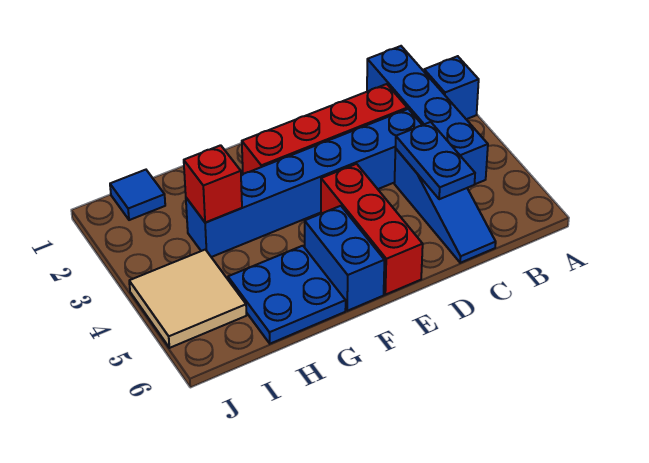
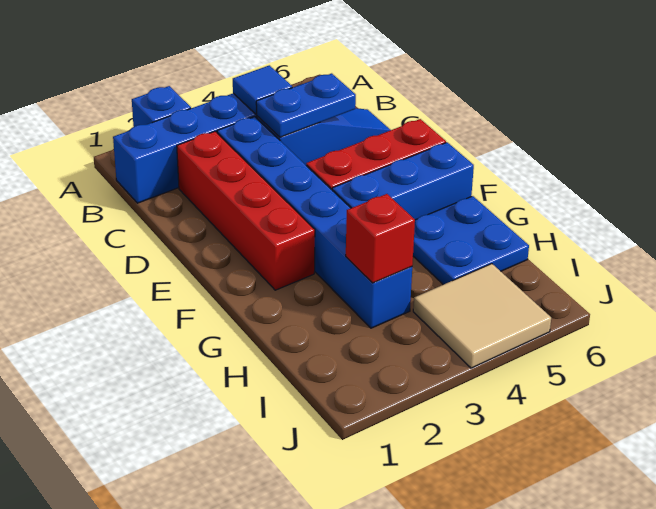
blue brick F5:F6 level 1 -> blue brick F4:F6 level 1
blue tile I1 level 1 -> blue tile B4 level 2

